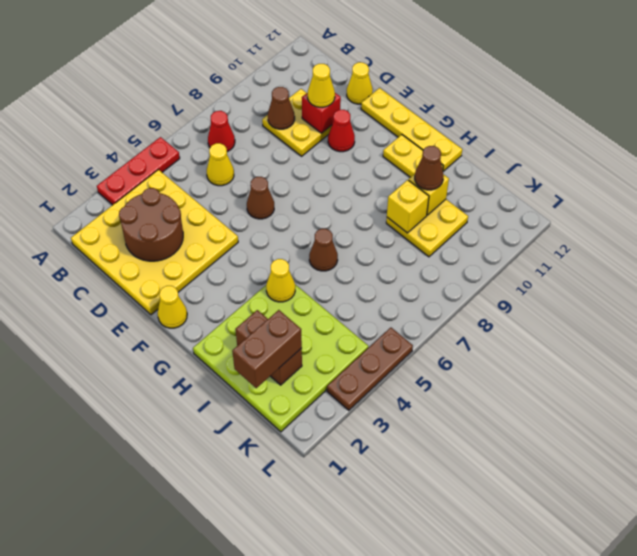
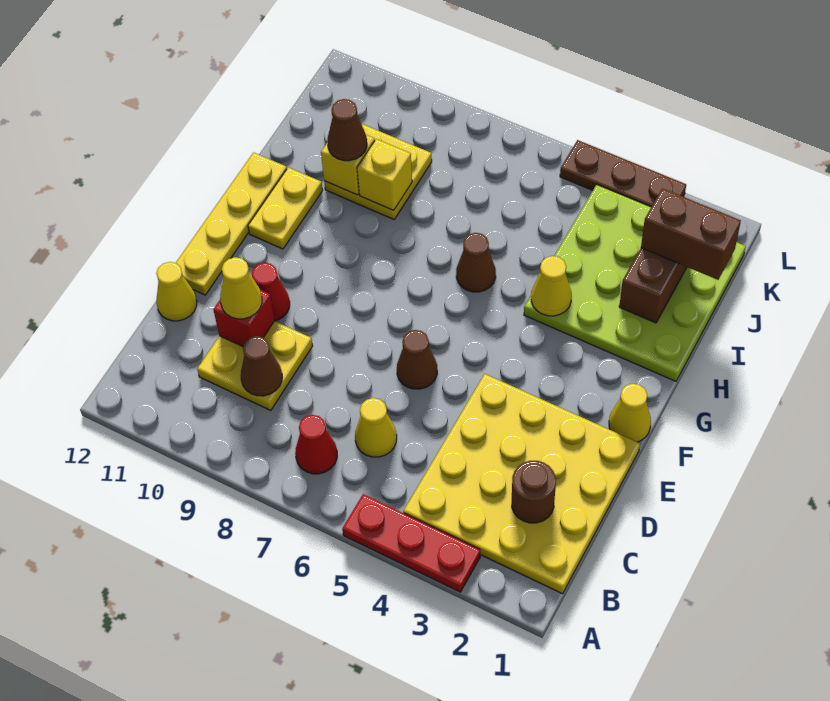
brown round brick C2:D3 level 2 -> brown round brick C2 level 2

